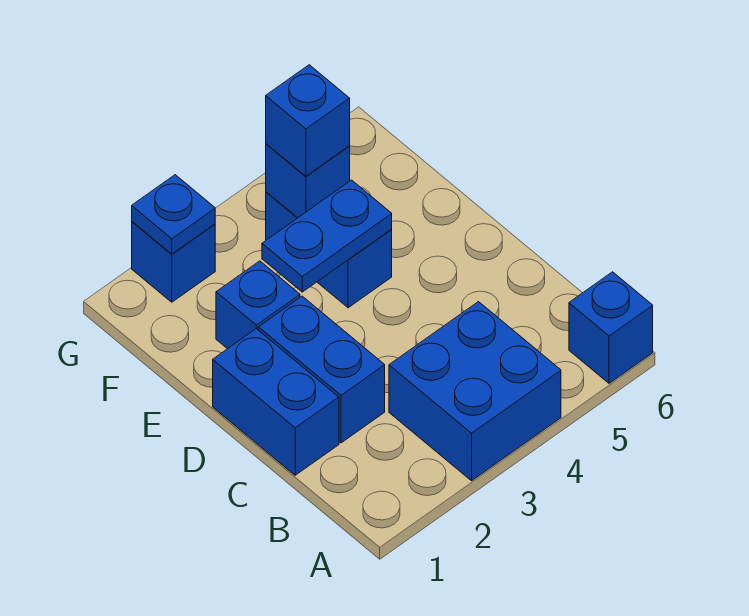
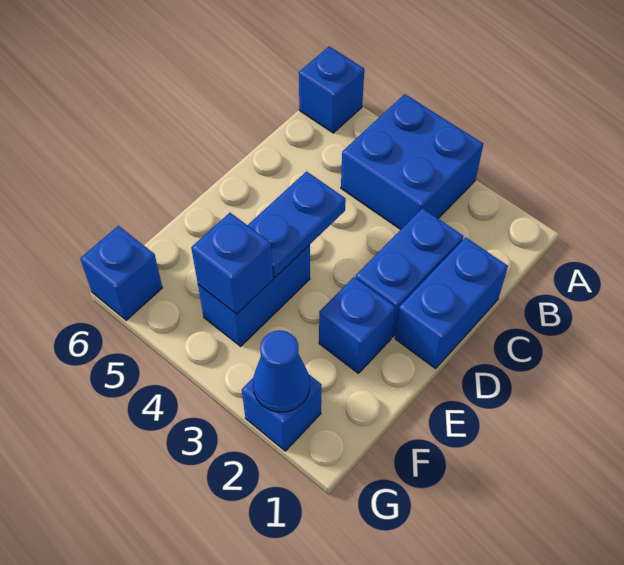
blue plate E3:E4 level 2 -> blue plate D4:E4 level 2
blue brick F4 level 3 -> blue brick G6 level 1
blue plate G2 level 2 -> blue cone G2 level 2

